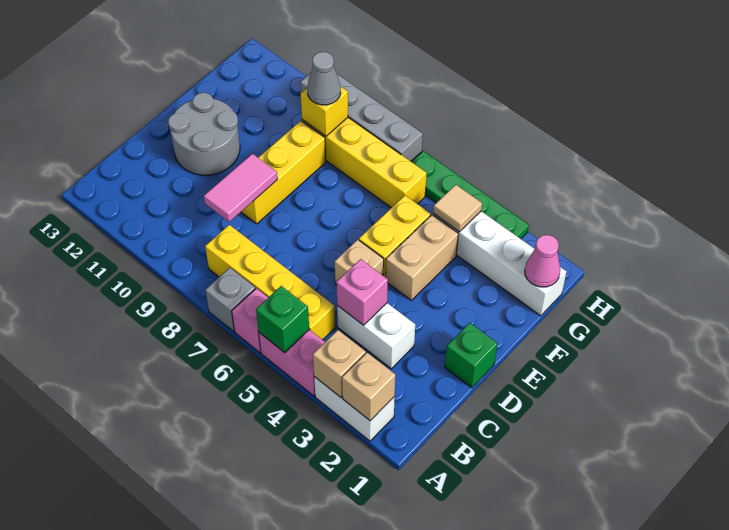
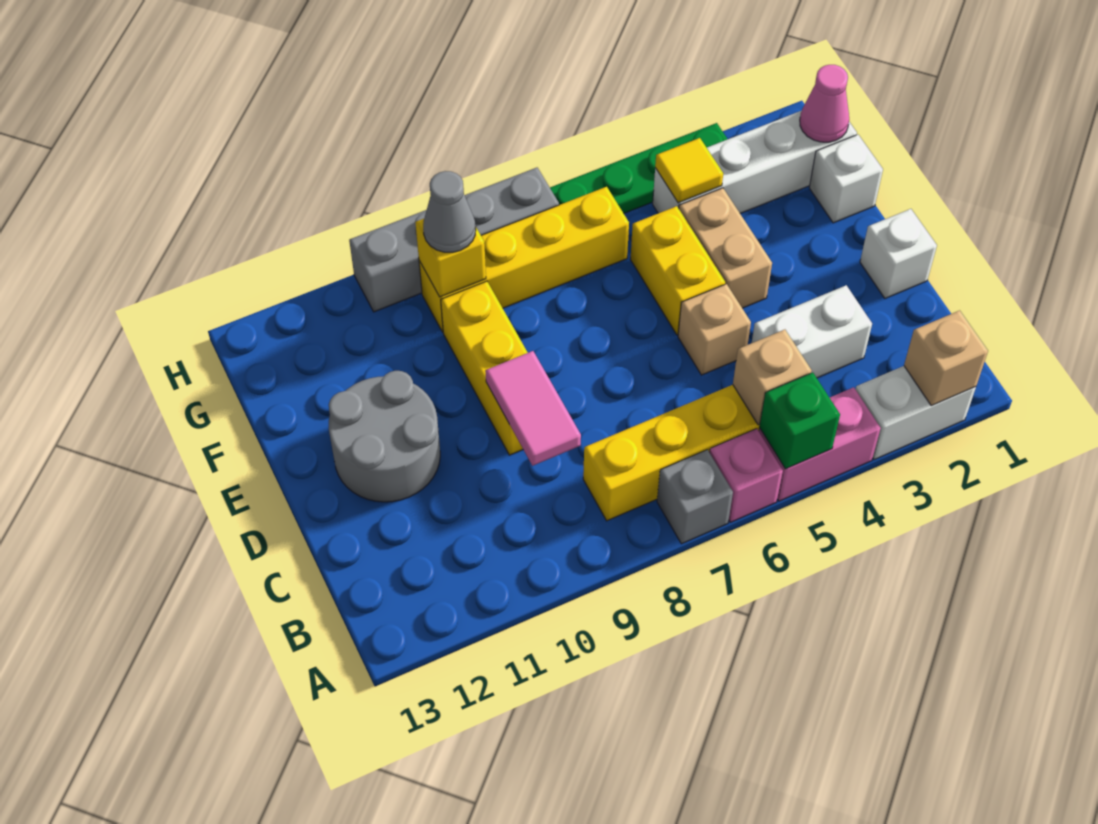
tan brick A3 level 2 -> tan brick B5 level 2
pink brick C4 level 2 -> none
green brick D1 level 1 -> white brick D1 level 1
none -> white brick F1 level 1
tan tile G4 level 2 -> yellow tile G4 level 2

